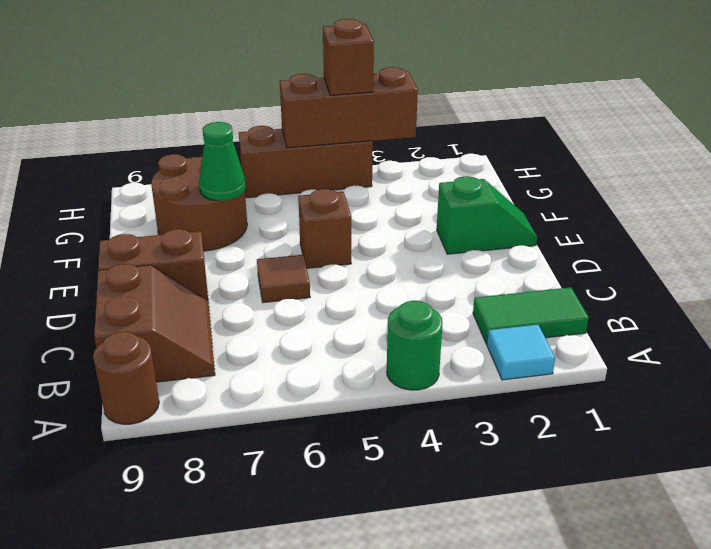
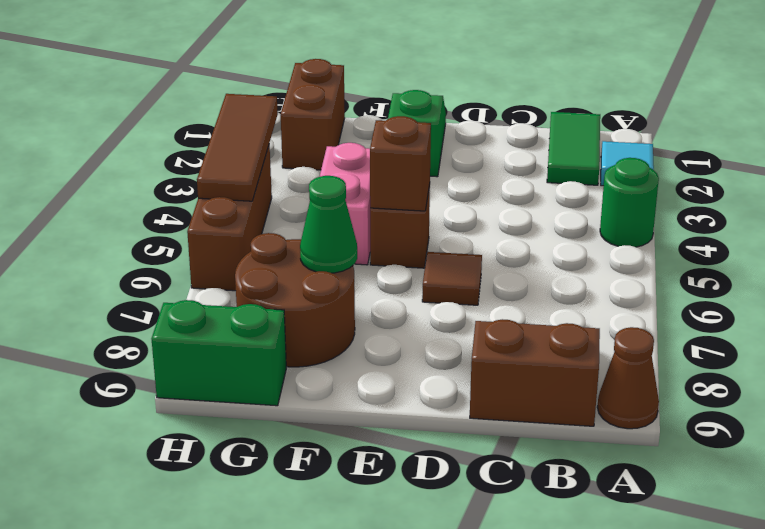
brown round brick A9 level 1 -> brown cone A9 level 1
brown brick D8:D9 level 1 -> brown brick G1:G2 level 1
none -> pink brick F4:F5 level 1
none -> green brick G9:H9 level 1
brown brick H3:H5 level 2 -> brown tile H3:H5 level 2
brown brick H4 level 3 -> brown brick E5 level 2

